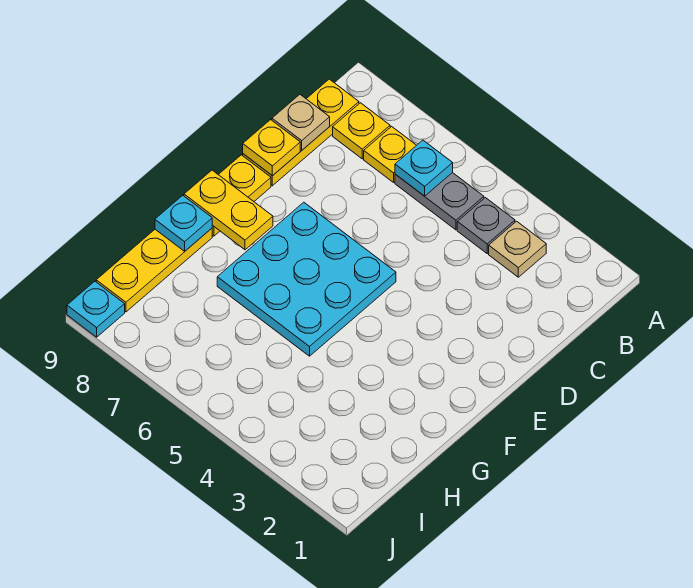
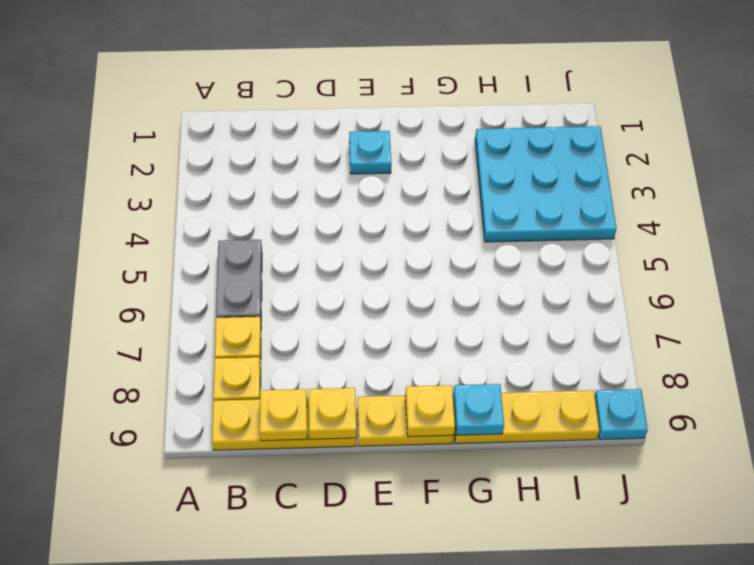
tan plate B3 level 1 -> none
grey plate B4 level 1 -> none
cyan plate B6 level 2 -> cyan plate E2 level 1
tan plate C9 level 2 -> yellow plate C9 level 2
cyan plate E5:G7 level 1 -> cyan plate H2:J4 level 1
yellow plate F8:F9 level 2 -> yellow plate F9 level 2

